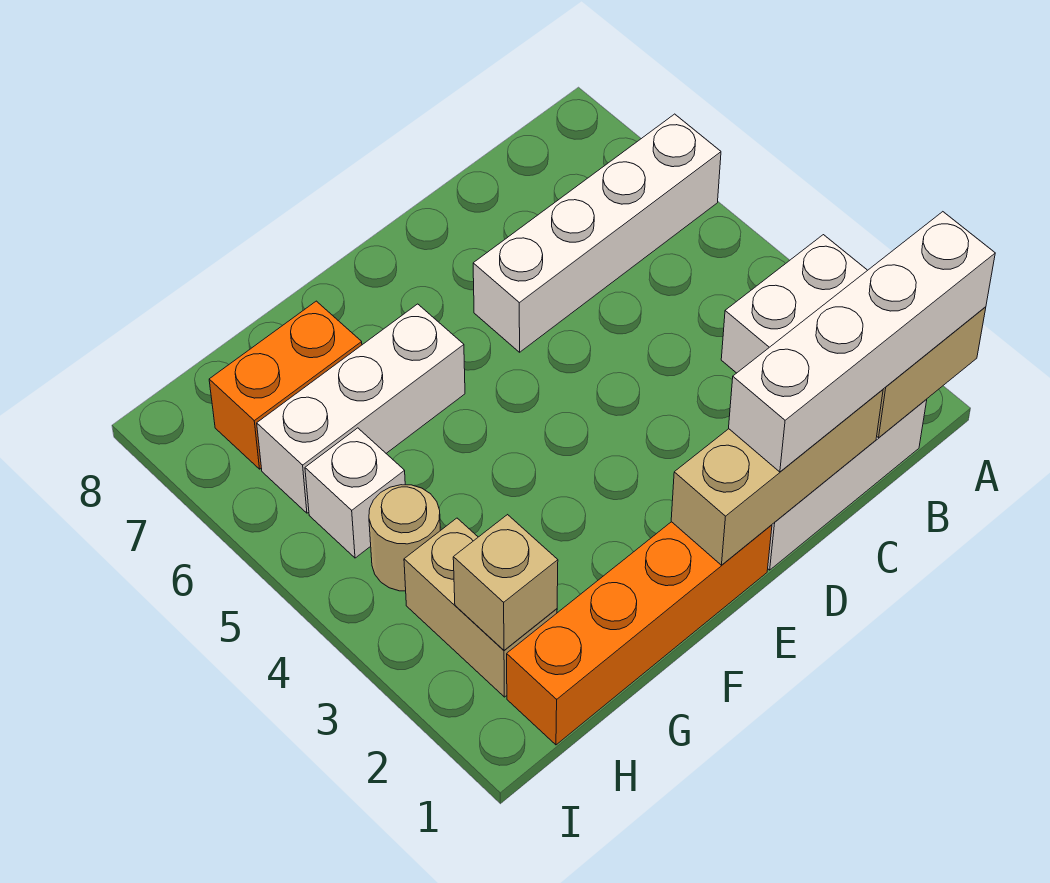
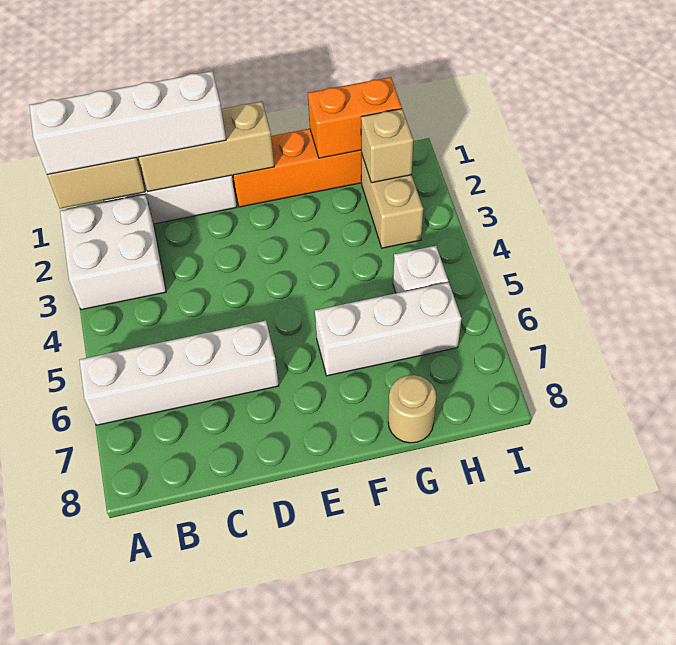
orange brick G7:H7 level 1 -> orange brick G1:H1 level 2
tan round brick H4 level 1 -> tan round brick G8 level 1

